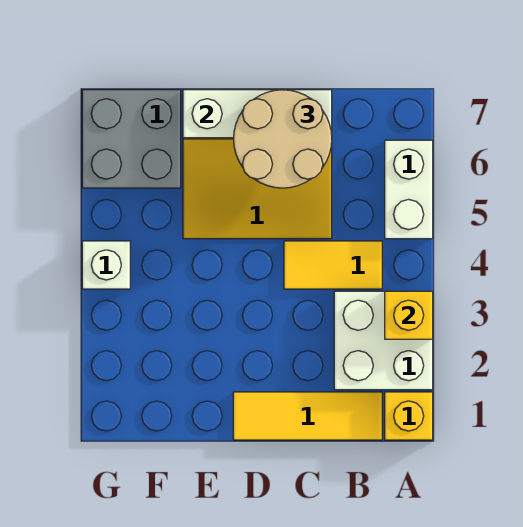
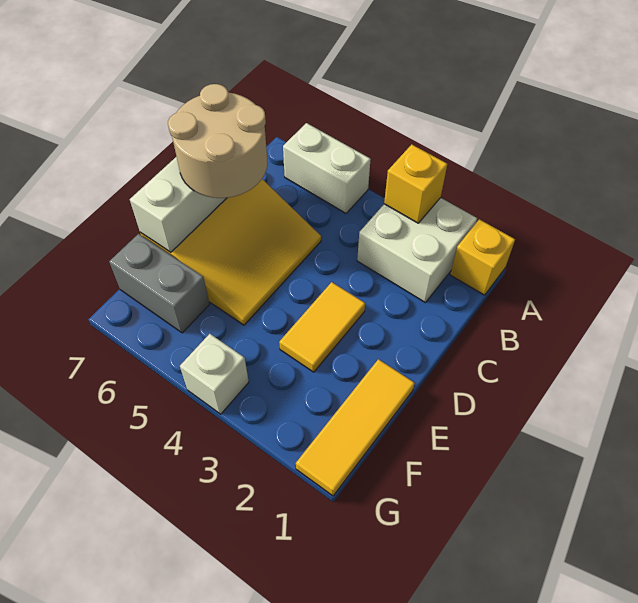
yellow tile B1:D1 level 1 -> yellow tile E1:G1 level 1
yellow tile B4:C4 level 1 -> yellow tile D3:E3 level 1
grey brick F6:G7 level 1 -> grey brick F6:F7 level 1

